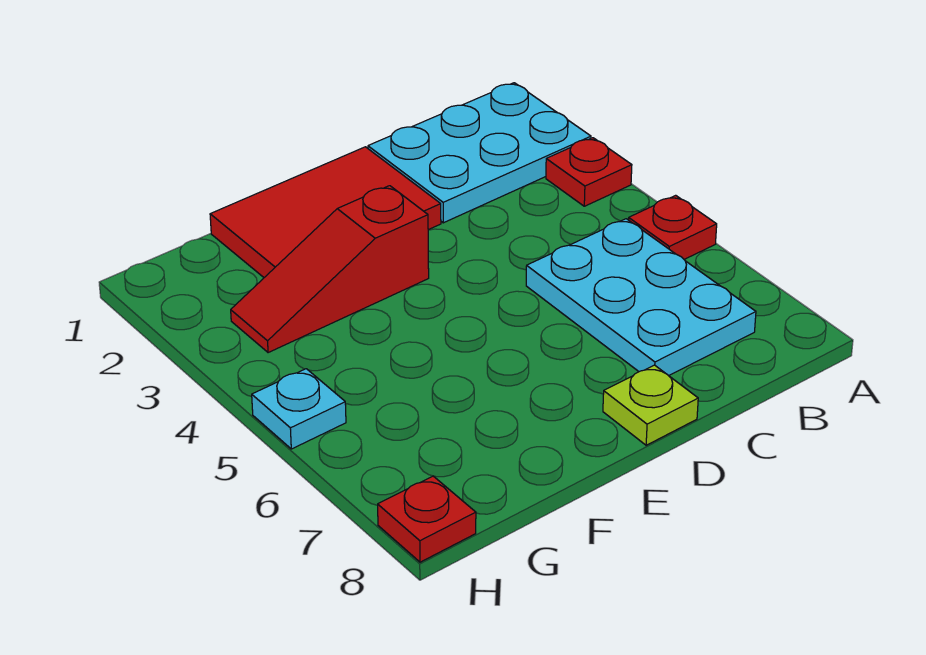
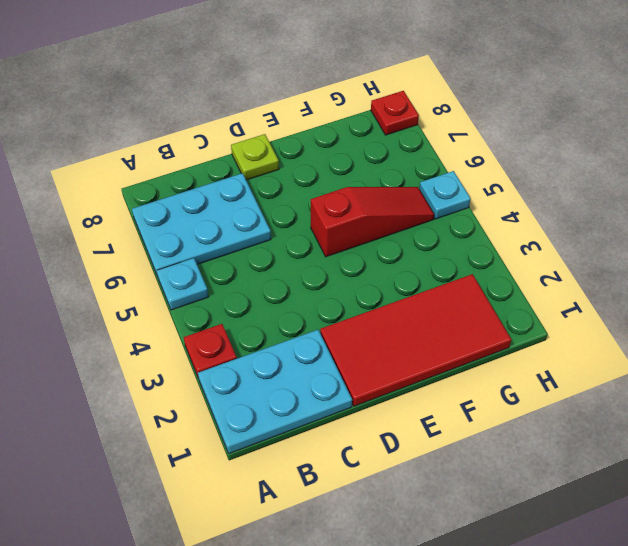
red plate A5 level 1 -> cyan plate A5 level 1
cyan plate B5:C7 level 1 -> cyan plate A6:C7 level 1
red tile D1:F2 level 1 -> red tile D1:G2 level 1
red slope E3:G3 level 1 top E -> red slope E5:G5 level 1 top E

